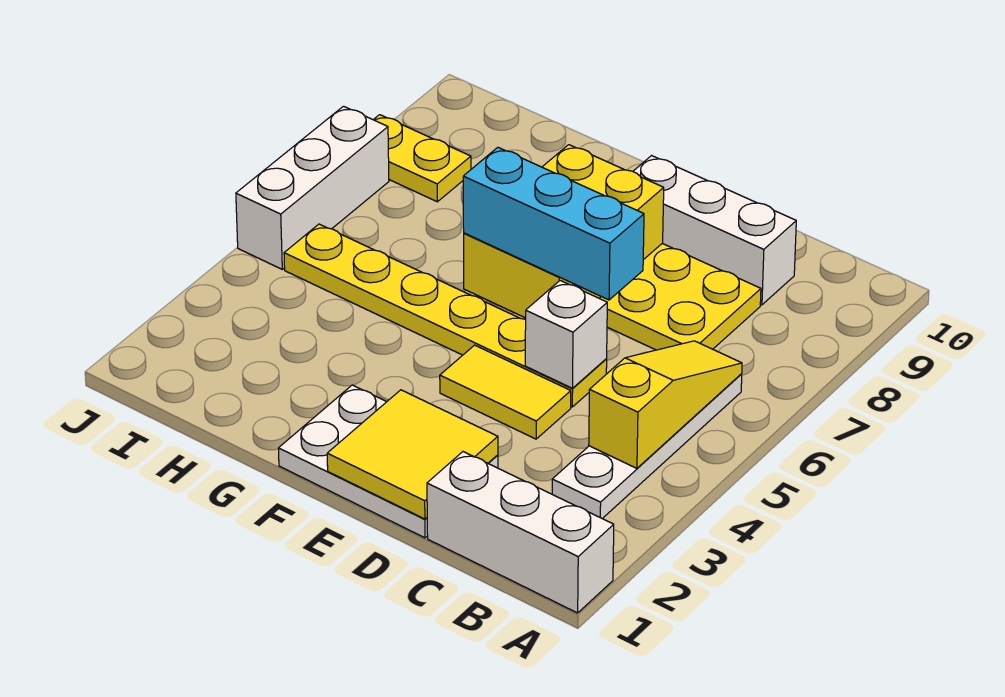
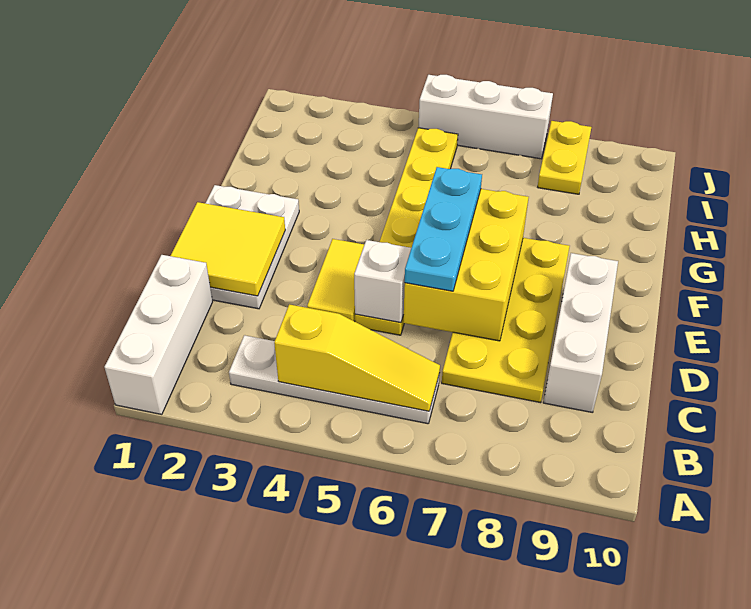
cyan brick D6:F6 level 3 -> cyan plate D6:F6 level 3
yellow brick E6:F8 level 2 -> yellow brick D6:F7 level 2

